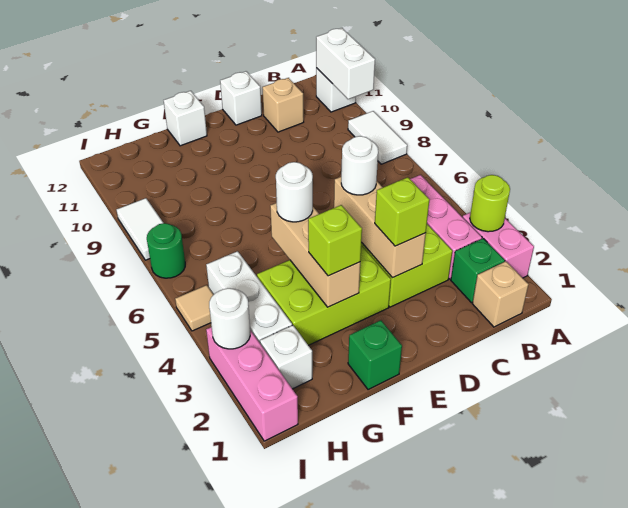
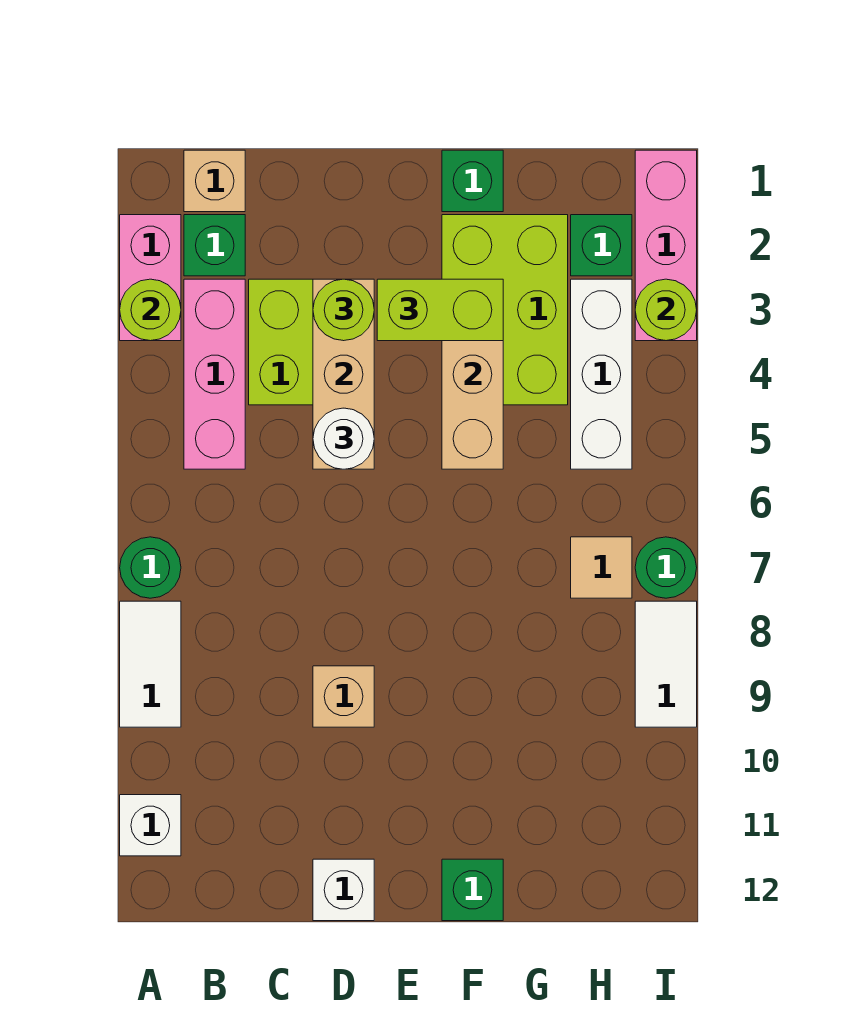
none -> green round brick A7 level 1
white brick A10:A11 level 2 -> none
tan brick C11 level 1 -> tan brick D9 level 1
lime brick D3 level 3 -> lime round brick D3 level 3
lime brick E3:G4 level 1 -> lime brick F2:G4 level 1
lime brick F3 level 3 -> lime brick E3:F3 level 3
white round brick F5 level 3 -> none
white brick F12 level 1 -> green brick F12 level 1
white brick H2 level 1 -> green brick H2 level 1
white round brick I3 level 2 -> lime round brick I3 level 2
tan tile I5 level 1 -> tan tile H7 level 1

